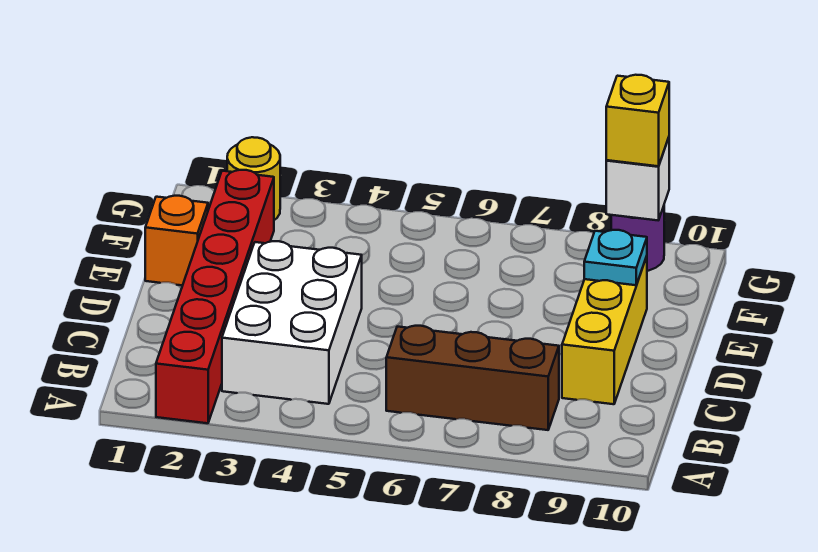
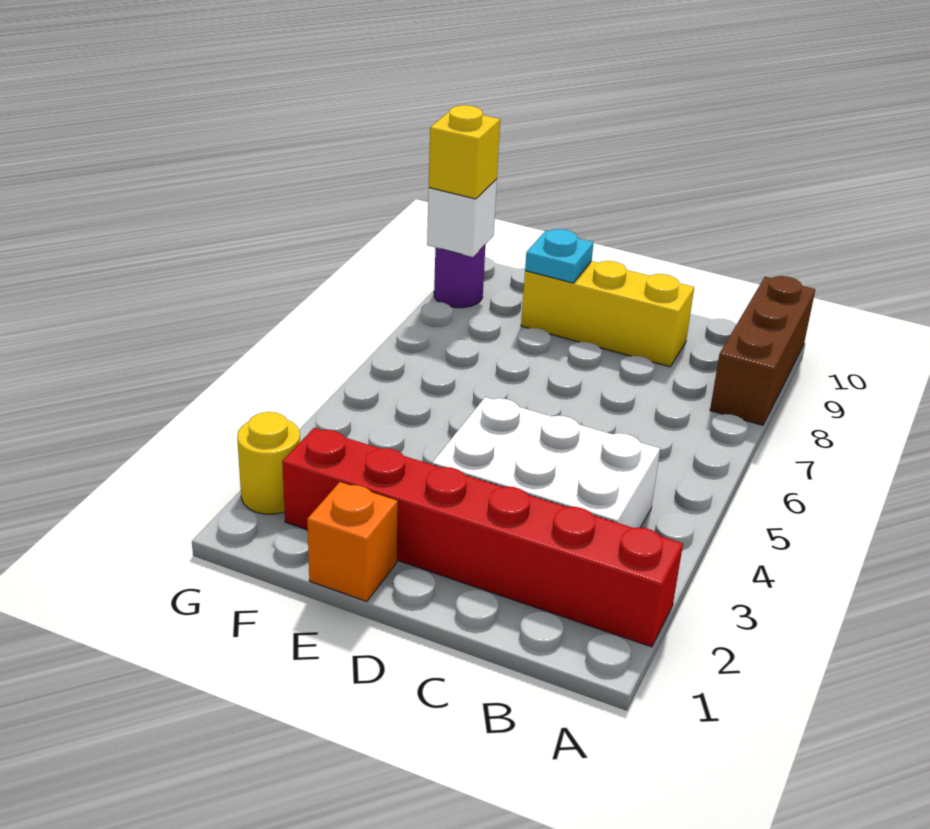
brown brick B6:B8 level 1 -> brown brick A8:A10 level 1

